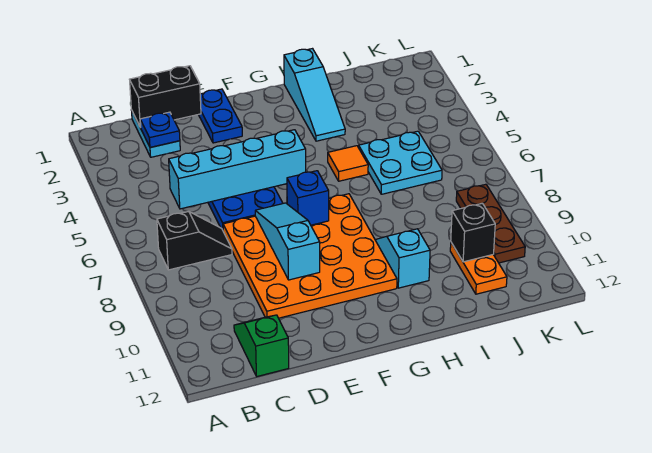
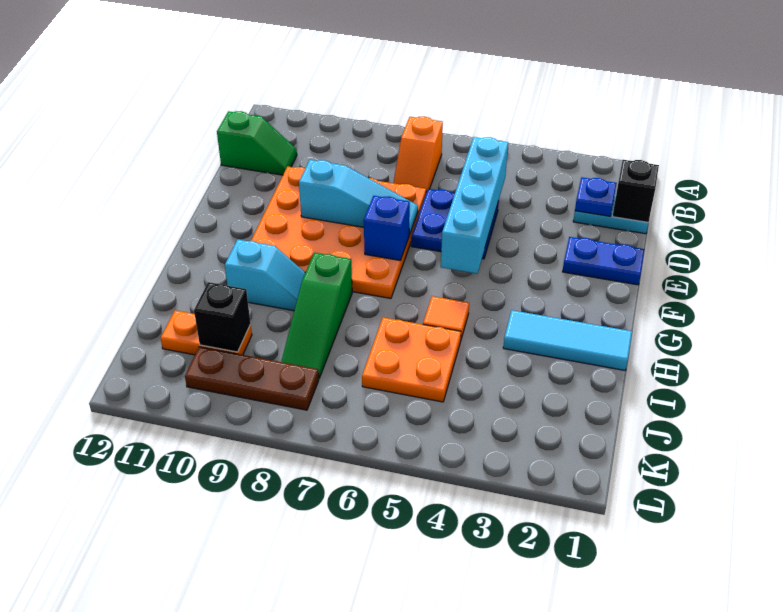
black slope B7:C7 level 1 top B -> orange slope B7:C7 level 1 top B
black brick C1:D1 level 2 -> black brick C1 level 2
cyan slope H1:H3 level 1 top 1 -> cyan tile H1:H3 level 1
none -> green slope H8:J8 level 1 top H
cyan plate I5:J6 level 1 -> orange plate I5:J6 level 1

